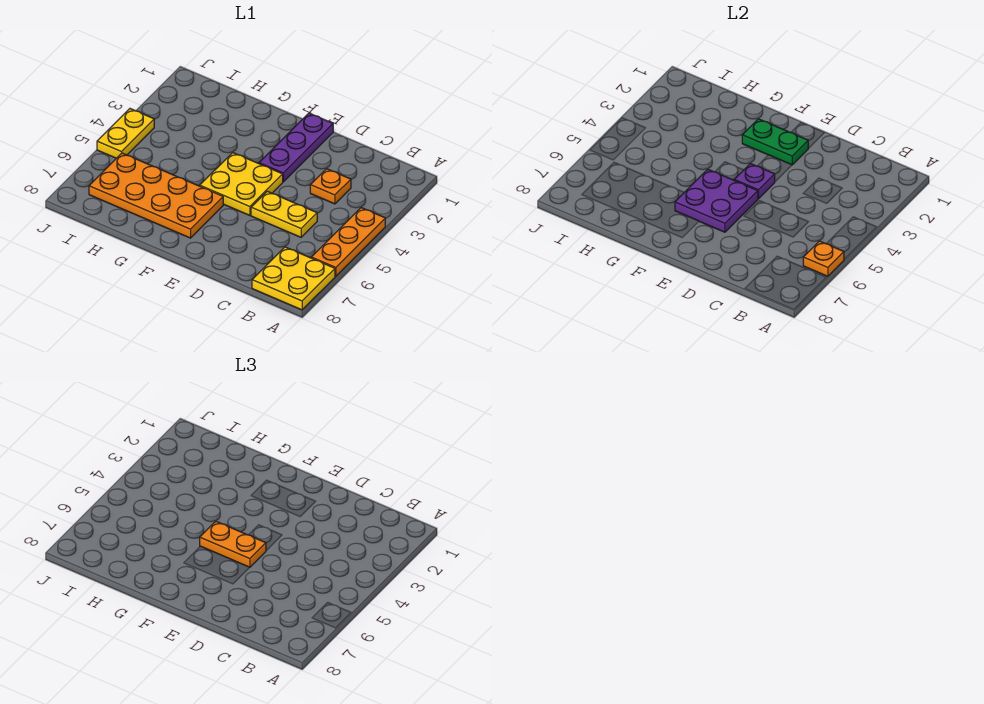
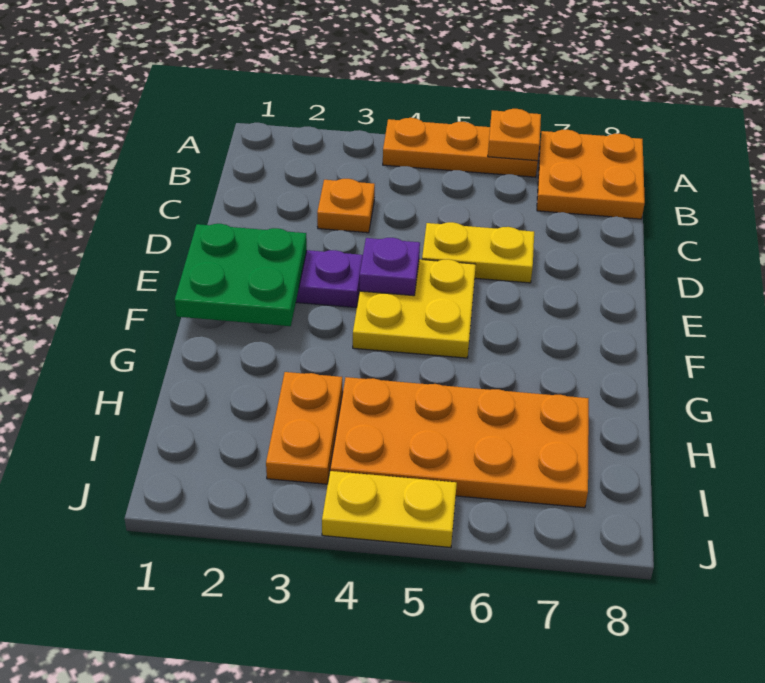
yellow plate A7:B8 level 1 -> orange plate A7:B8 level 1
yellow plate C5:D5 level 1 -> yellow plate D5:D6 level 1
green plate E2:F2 level 2 -> green plate E1:F2 level 2
purple plate E5:F6 level 2 -> none
orange plate E5:F5 level 3 -> orange plate H3:I3 level 1
orange plate F6:I7 level 1 -> orange plate H4:I7 level 1

